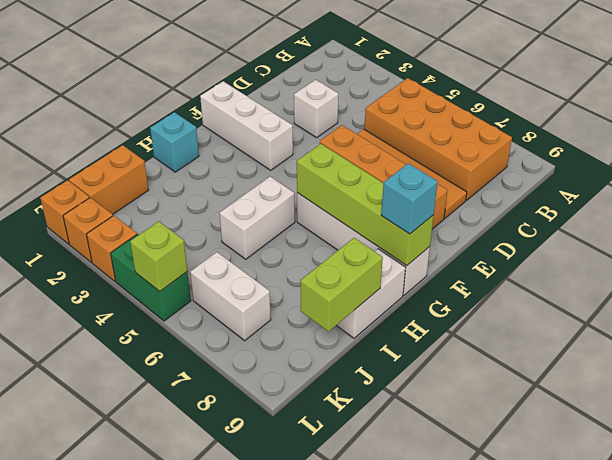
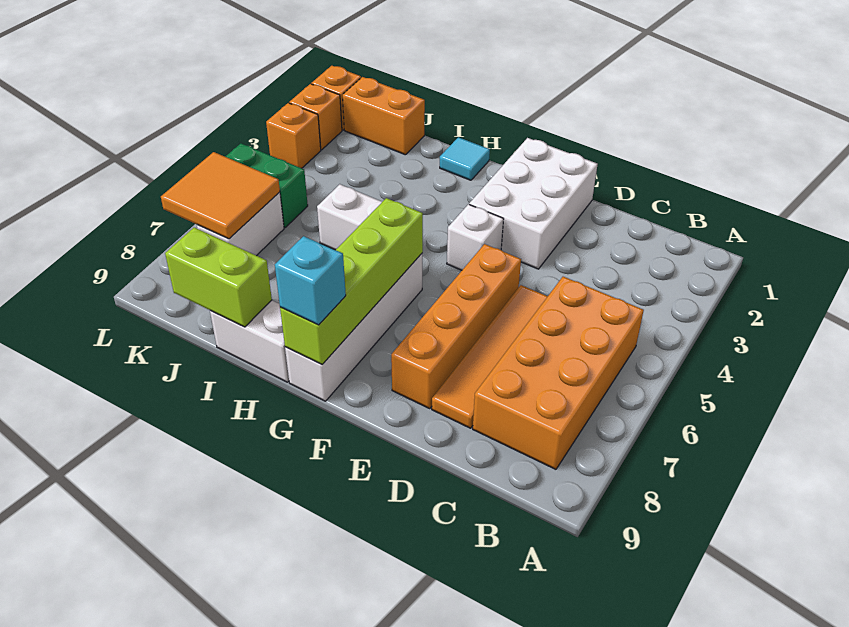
white brick D3 level 1 -> white brick F4 level 1
white brick F1:F3 level 1 -> white brick E1:F3 level 1
cyan brick H1 level 1 -> cyan tile H1 level 1
none -> orange tile K6:L7 level 2
green brick L4:L5 level 1 -> green brick K5:L5 level 1
lime brick L5 level 2 -> none

